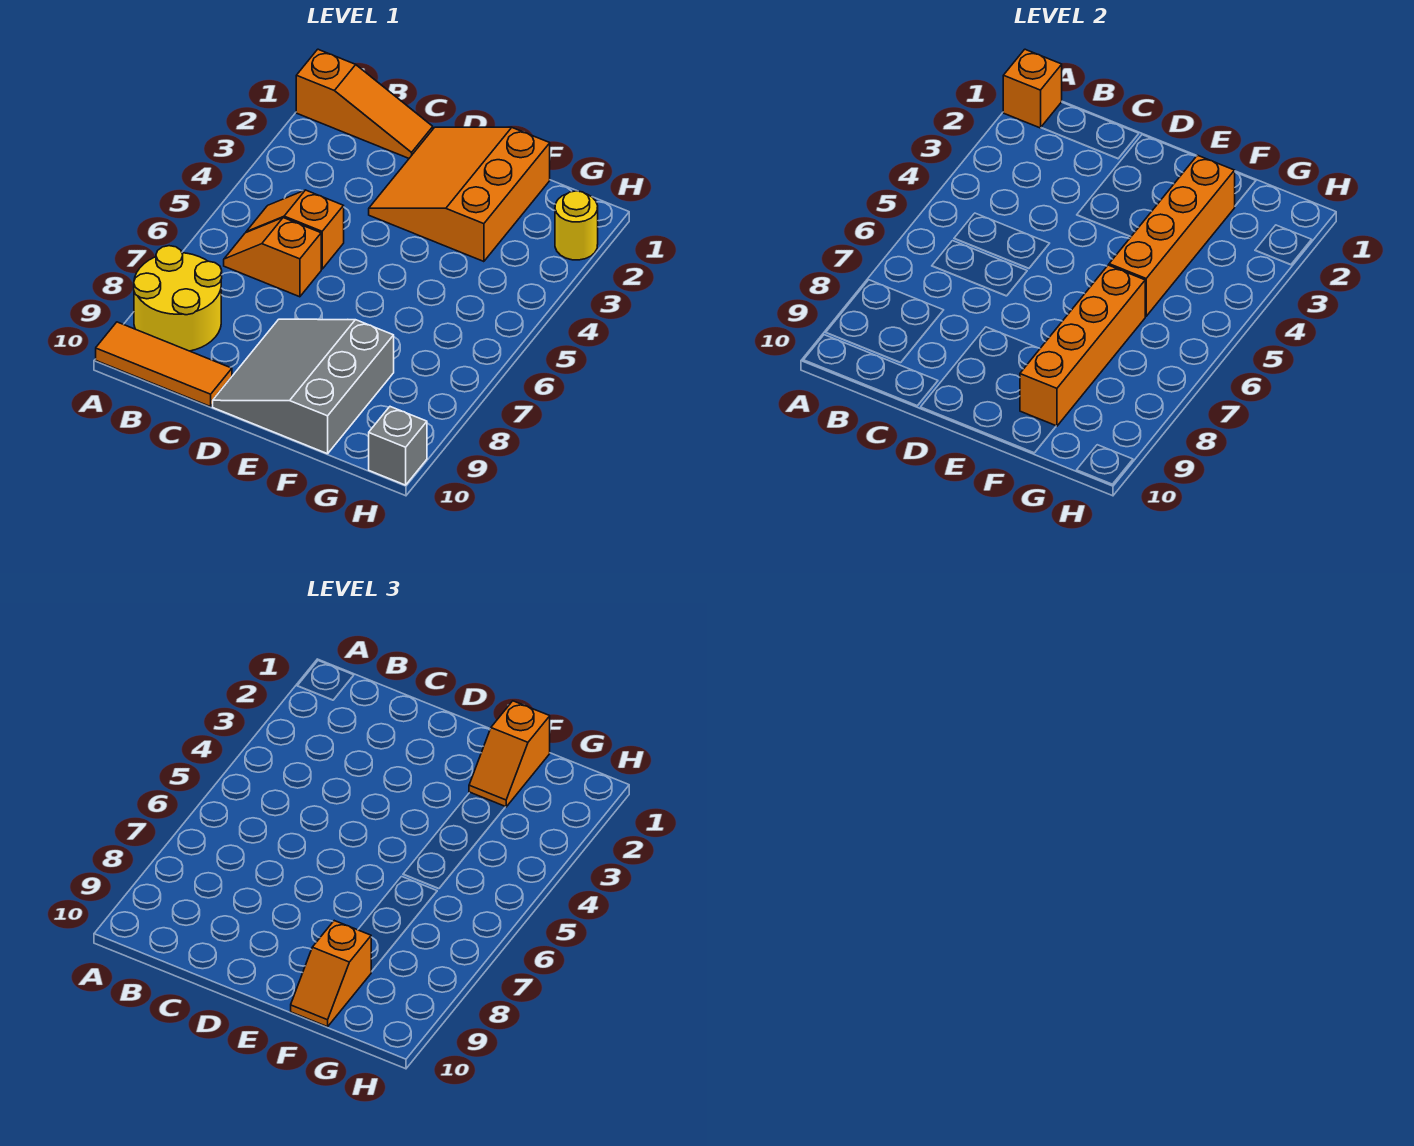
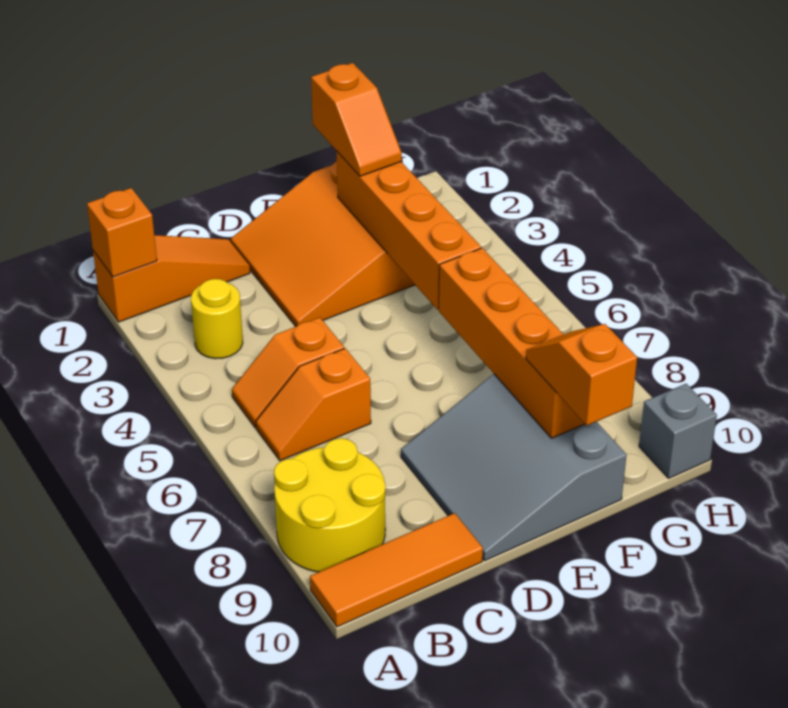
orange slope F9:F10 level 3 top 9 -> orange slope F9:F10 level 3 top 10
yellow round brick H2 level 1 -> yellow round brick B3 level 1

